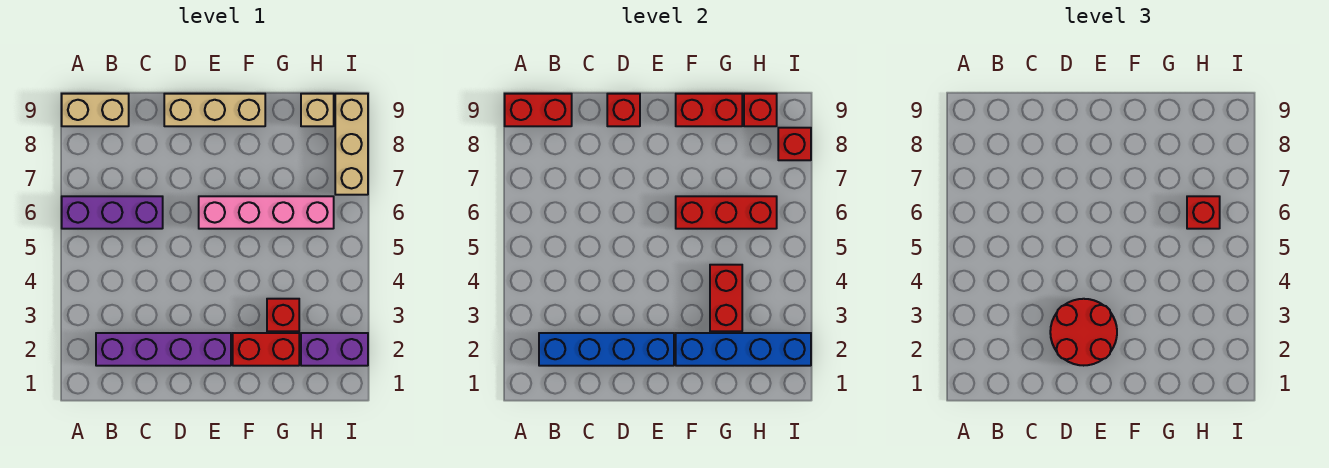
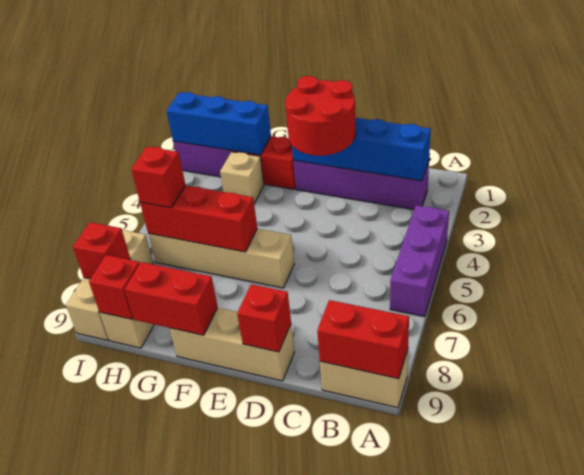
purple brick A6:C6 level 1 -> purple brick A4:A6 level 1
pink brick E6:H6 level 1 -> tan brick E6:H6 level 1
blue brick F2:I2 level 2 -> blue brick G2:I2 level 2
red brick G3 level 1 -> tan brick G3 level 1
red brick G3:G4 level 2 -> none

